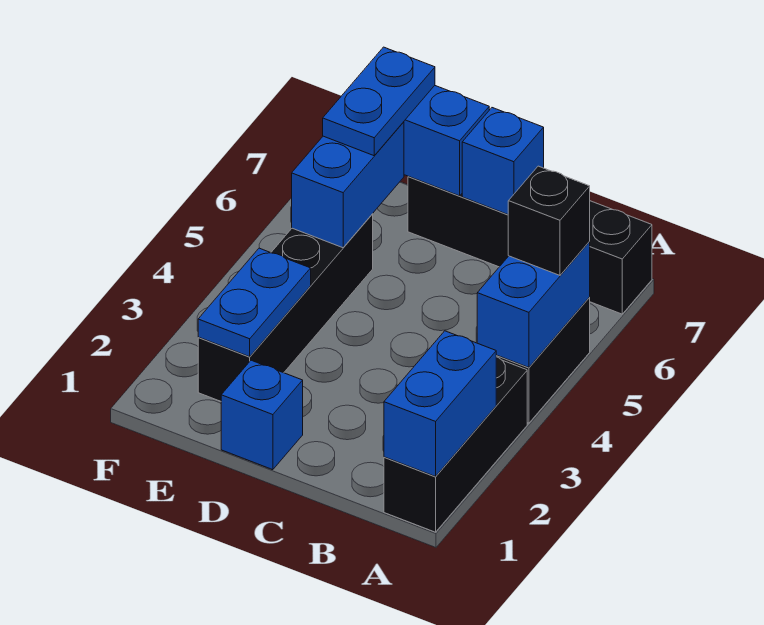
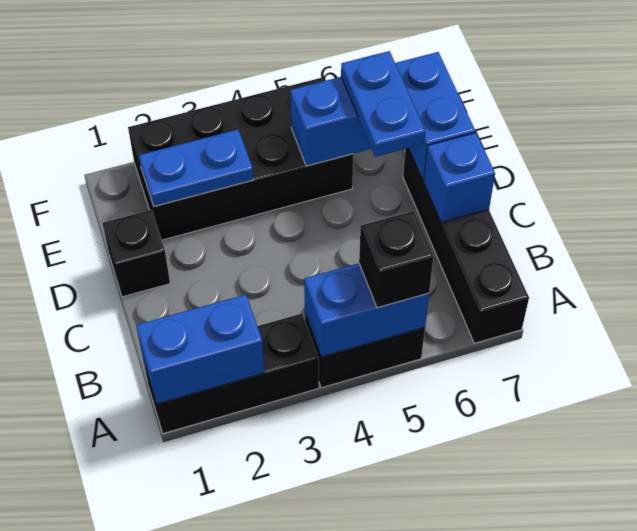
blue brick D1 level 1 -> black brick D1 level 1
black brick E2:E5 level 1 -> black brick E2:F5 level 1
blue plate E6:E7 level 3 -> blue plate D6:E6 level 3

